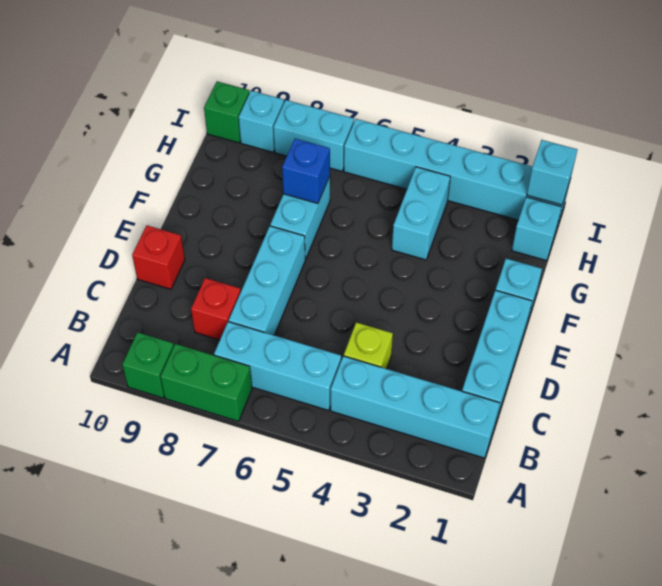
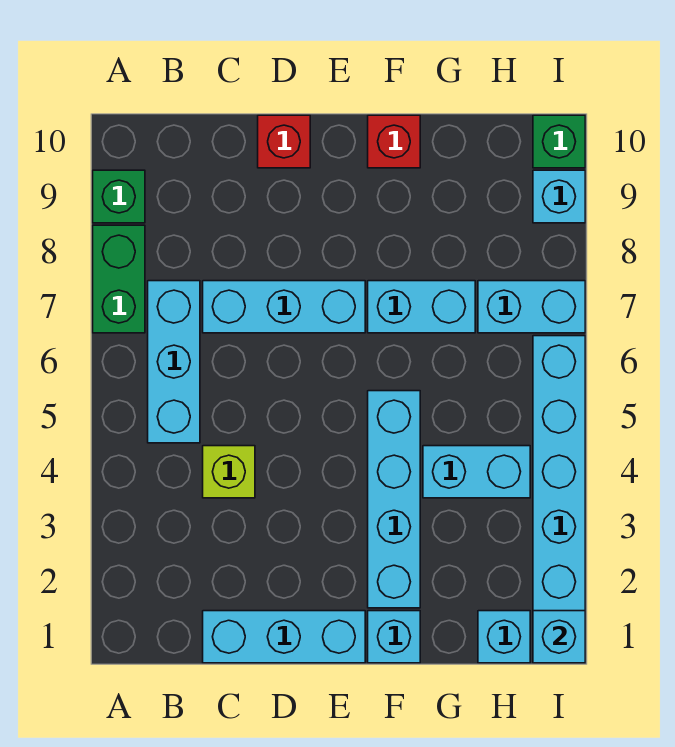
cyan brick B1:B4 level 1 -> cyan brick F2:F5 level 1
red brick C8 level 1 -> red brick F10 level 1
blue brick G7 level 2 -> none
cyan brick I7:I8 level 1 -> cyan brick H7:I7 level 1

